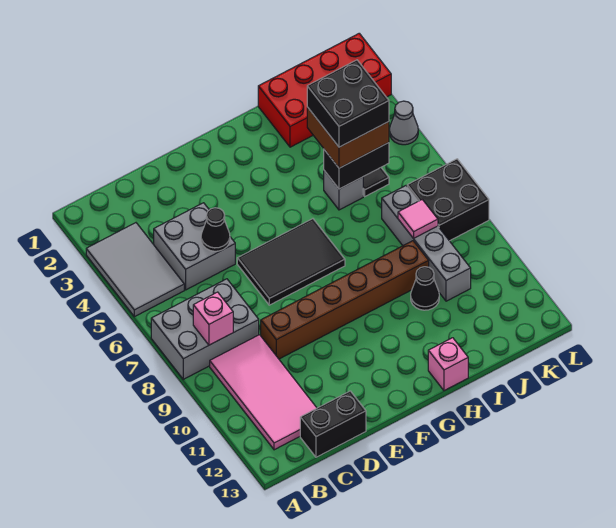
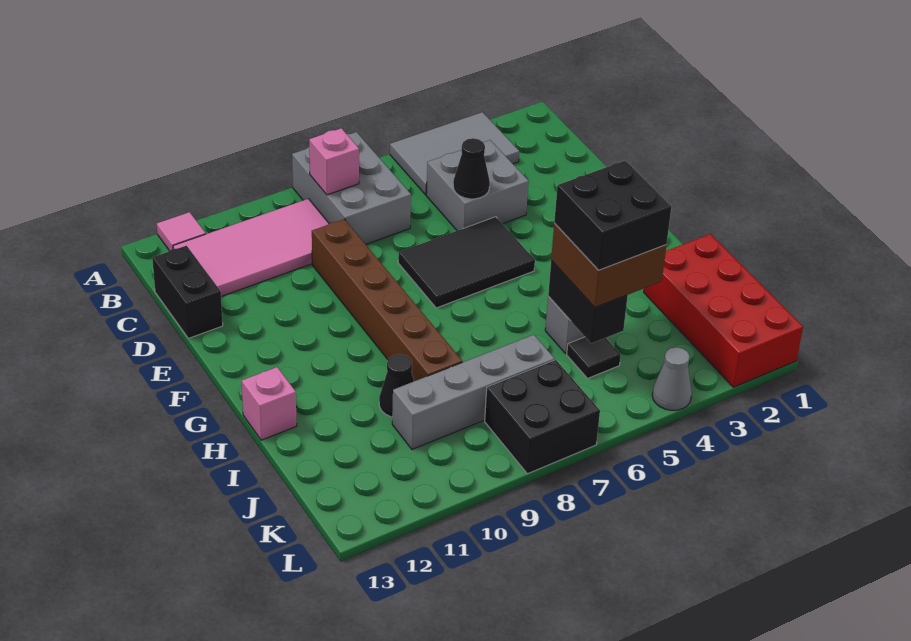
black tile E6:G7 level 1 -> black tile E5:F7 level 1
pink tile J8 level 2 -> pink tile A12 level 1

